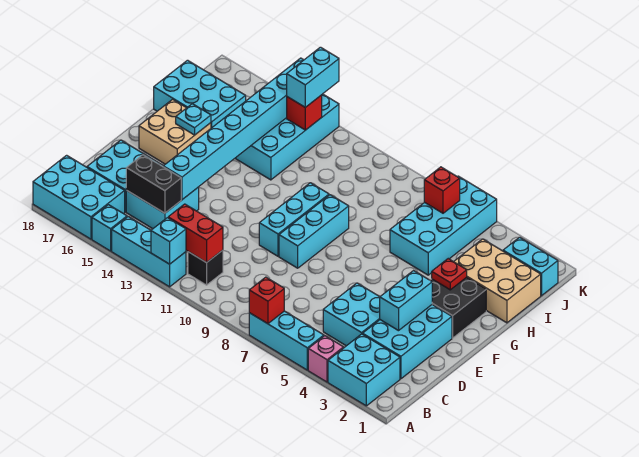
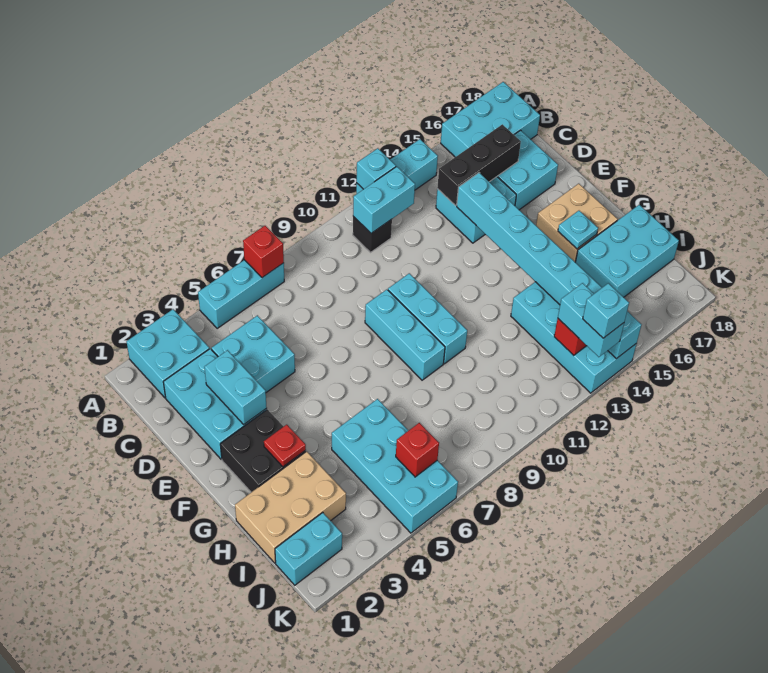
pink brick A4 level 1 -> none
cyan brick A15 level 1 -> cyan brick K13 level 4
red brick B11:B12 level 2 -> cyan brick B11:B12 level 2
black brick C14:C15 level 2 -> black brick C14:C16 level 2

